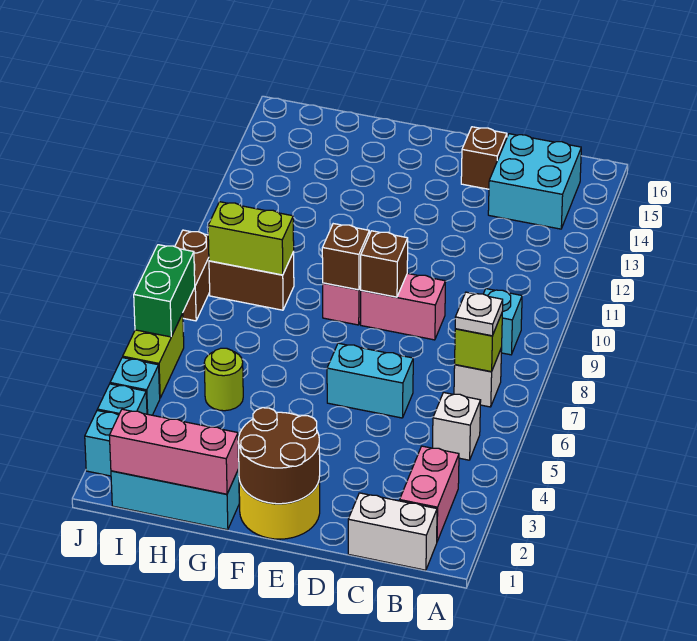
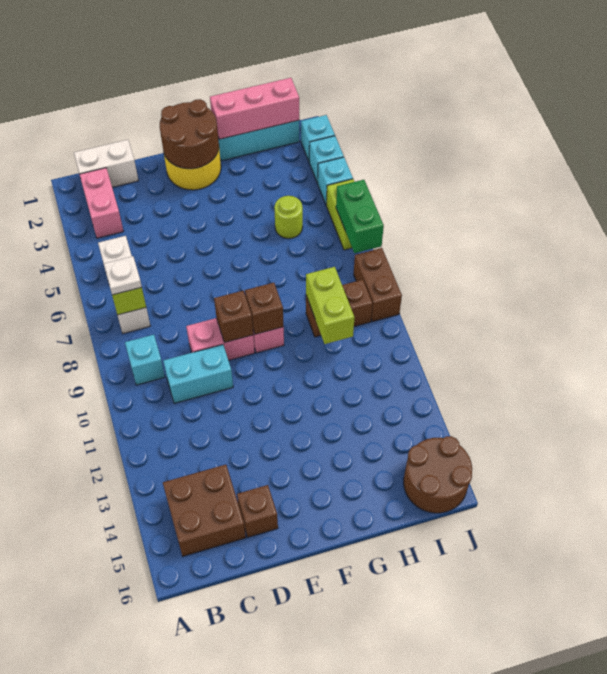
cyan brick B14:C15 level 1 -> brown brick B14:C15 level 1
cyan brick D6:E6 level 1 -> cyan brick C10:D10 level 1
lime brick H9:I9 level 2 -> lime brick H9:H10 level 2
none -> brown round brick I15:J16 level 1

